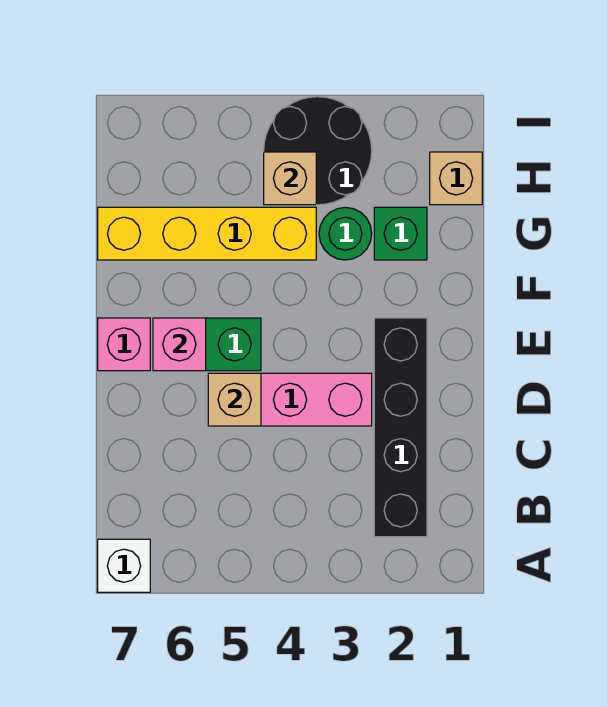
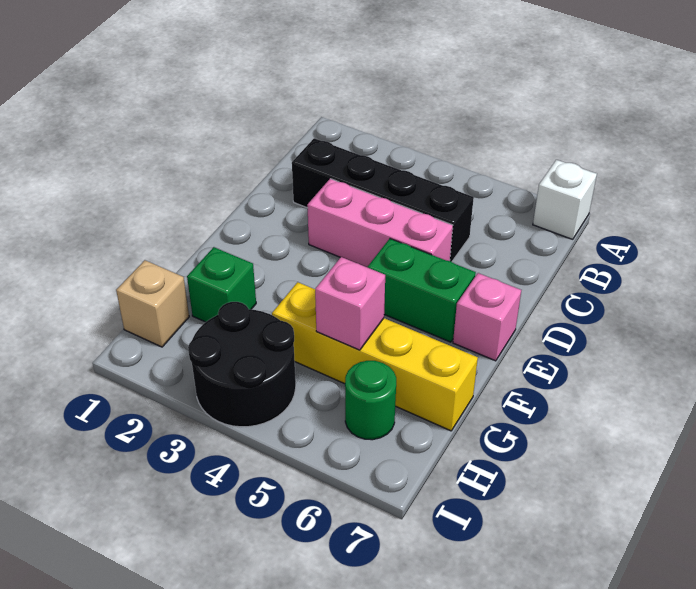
black brick B2:E2 level 1 -> black brick C2:C5 level 1
tan brick D5 level 2 -> none
pink brick E6 level 2 -> pink brick G5 level 2
green round brick G3 level 1 -> green round brick H6 level 1
tan brick H4 level 2 -> none

